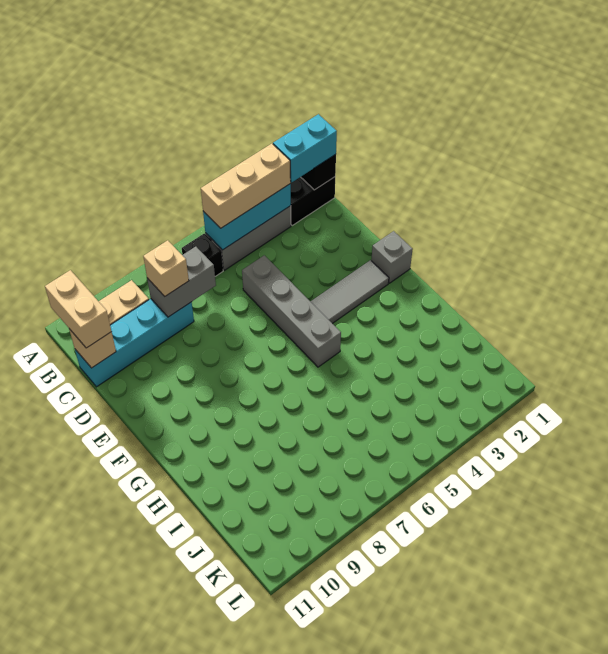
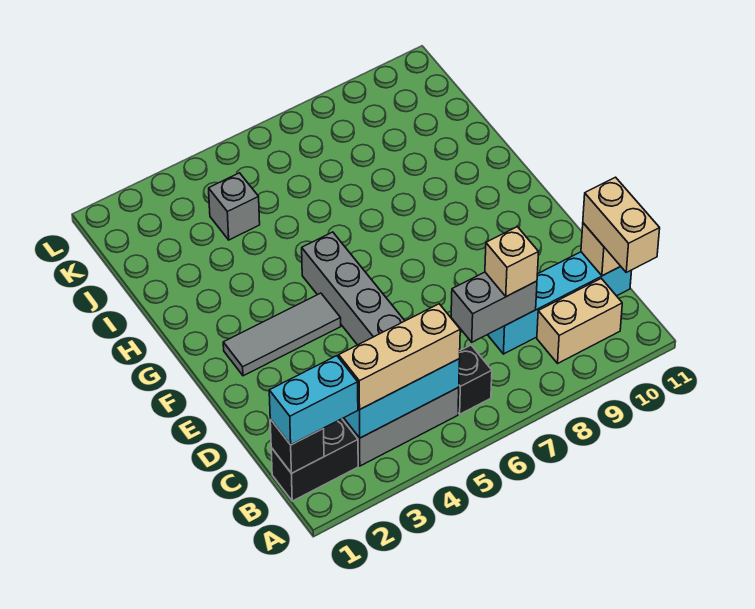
grey brick F1 level 1 -> grey brick J4 level 1

